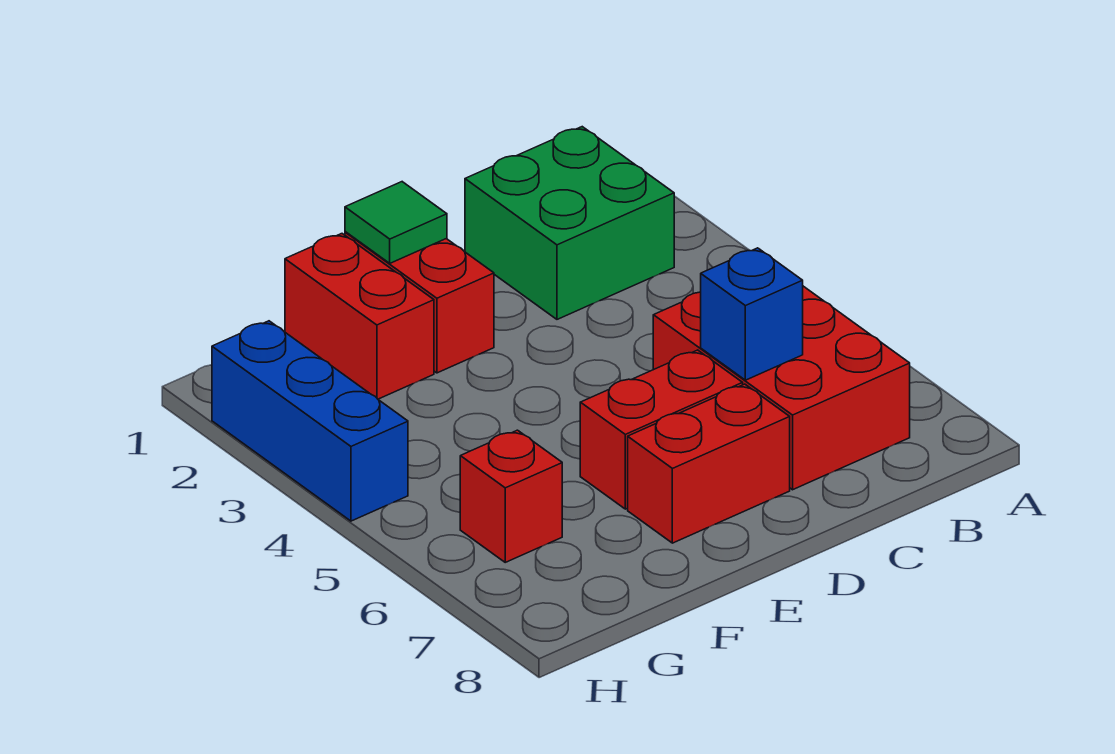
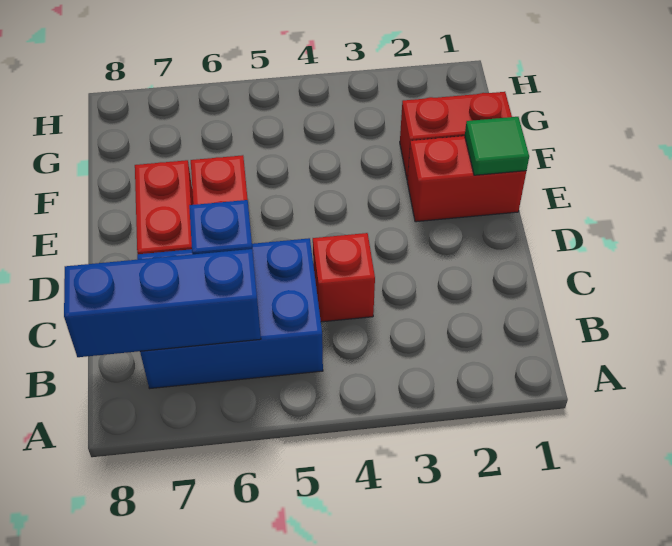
green brick B1:C2 level 1 -> none
red brick B5:C7 level 1 -> blue brick B5:C7 level 1
red brick G6 level 1 -> red brick C4 level 1
blue brick H2:H4 level 1 -> blue brick B6:B8 level 2

